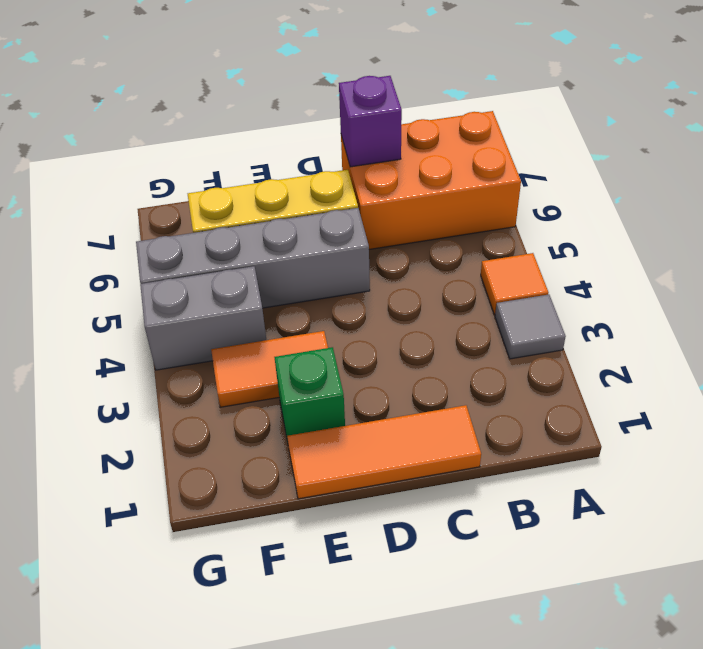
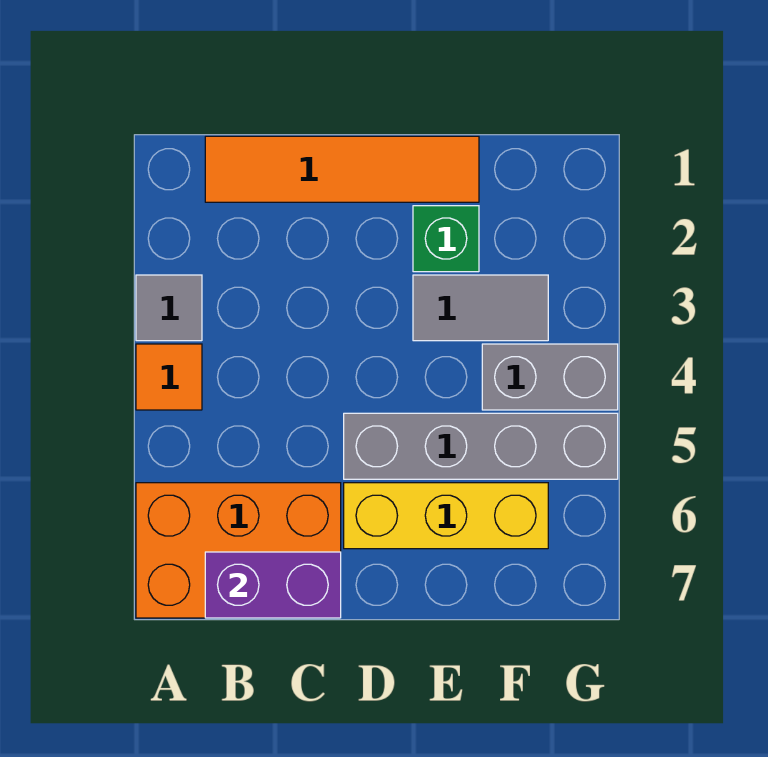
orange tile C1:E1 level 1 -> orange tile B1:E1 level 1
purple brick C7 level 2 -> purple brick B7:C7 level 2
orange tile E3:F3 level 1 -> grey tile E3:F3 level 1

